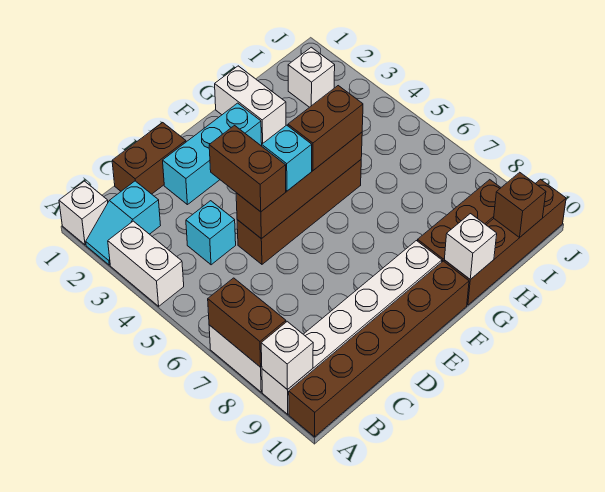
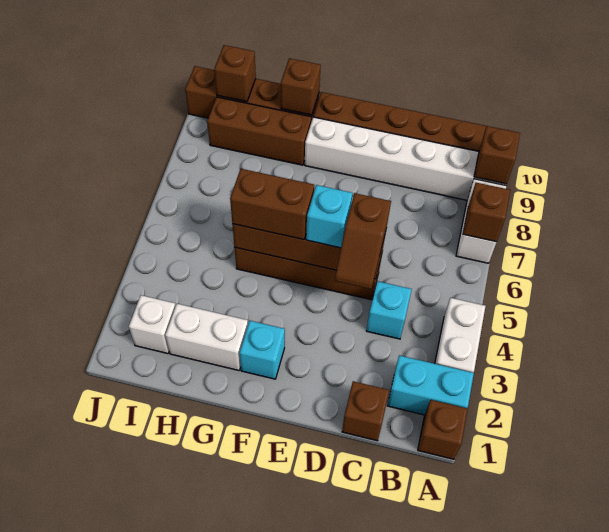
white brick A1 level 1 -> brown brick A1 level 1
cyan slope A2:B2 level 1 top B -> cyan brick A2:B2 level 1
brown brick A7:A8 level 2 -> brown brick A7 level 2
white brick A9 level 2 -> brown brick A9 level 2
brown brick C1:D1 level 1 -> brown brick C1 level 1
cyan brick D2:F2 level 1 -> cyan brick F2 level 1
brown brick D4:D5 level 3 -> brown slope D4:D5 level 3 top 5
white brick G1:G2 level 1 -> white brick G2:H2 level 1
white brick G10 level 2 -> brown brick G10 level 2

